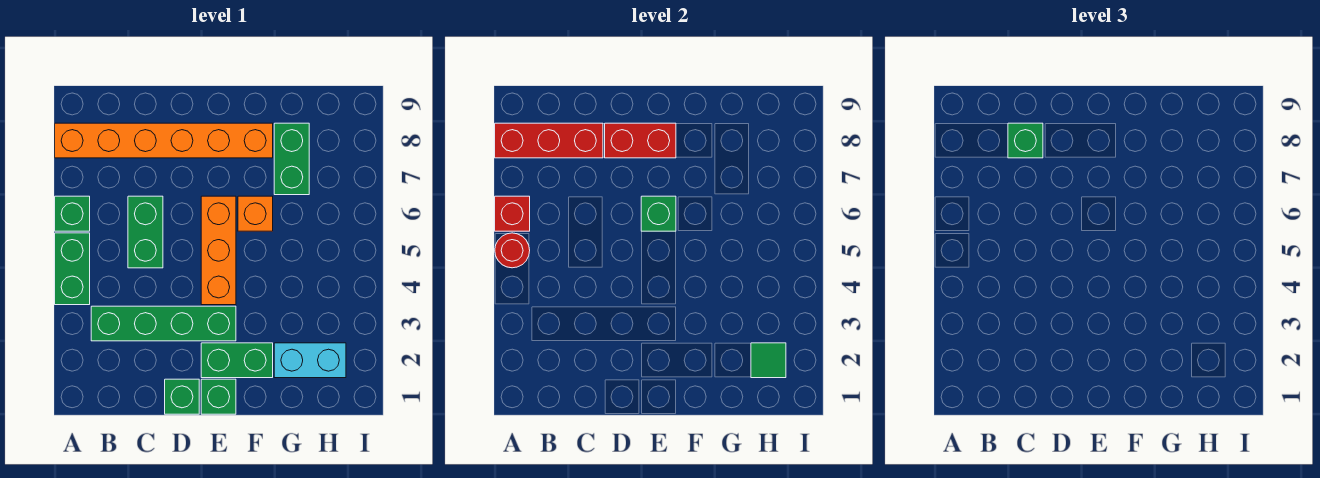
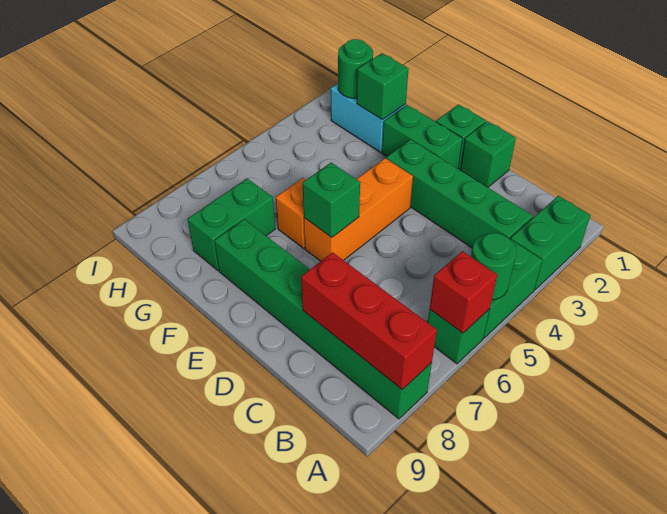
red round brick A5 level 2 -> green round brick A5 level 2
orange brick A8:F8 level 1 -> green brick A8:F8 level 1
green brick C5:C6 level 1 -> green brick A2:A3 level 1
green brick C8 level 3 -> green brick G2 level 2
red brick D8:E8 level 2 -> none
green tile H2 level 2 -> green round brick H2 level 2

